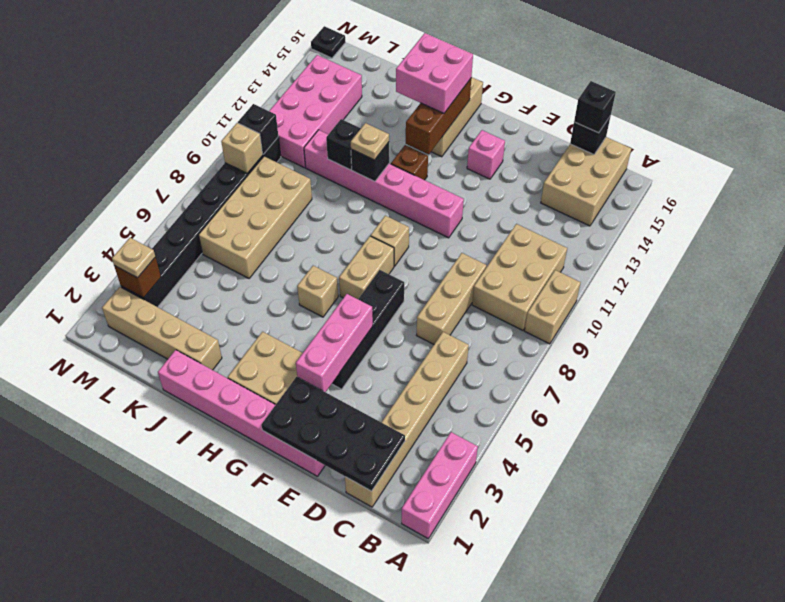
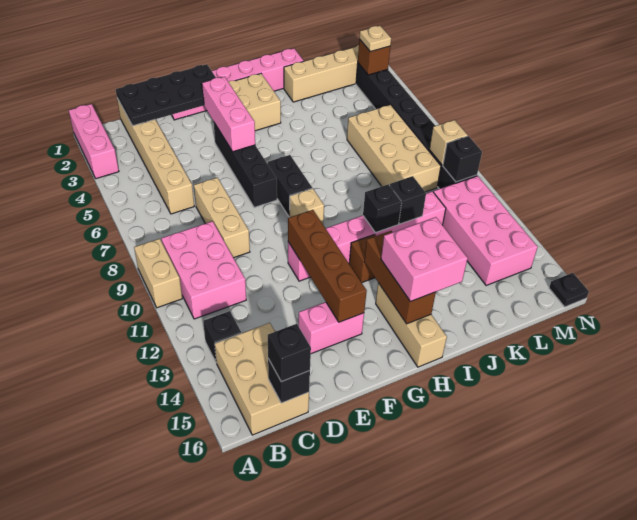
tan brick B9:C11 level 1 -> pink brick B9:C11 level 1
none -> black brick B13 level 1
none -> brown brick F11:F14 level 2
pink brick F14 level 1 -> pink brick E14:F14 level 1
tan brick G7:G8 level 1 -> black brick G7:G8 level 1
tan brick H6 level 1 -> none
tan plate I11 level 3 -> none

